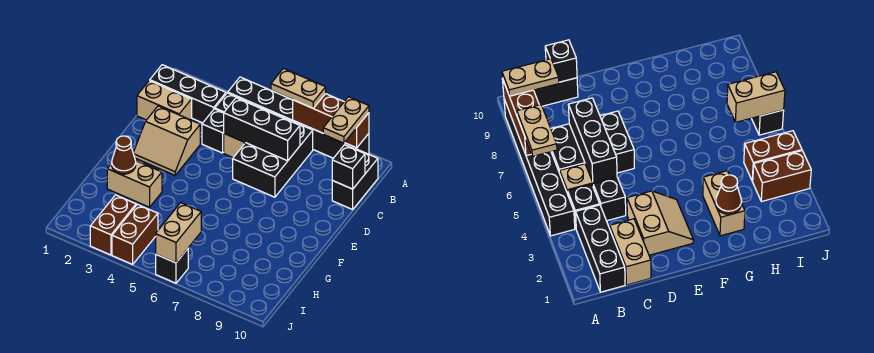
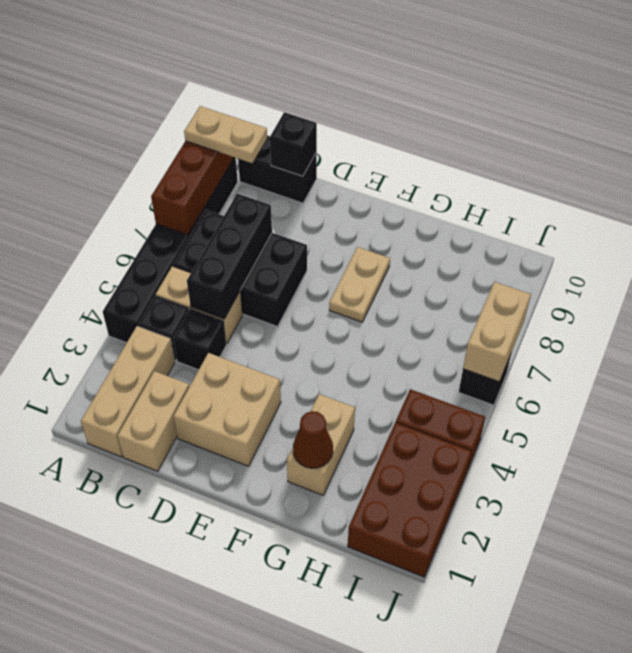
tan plate A6:A7 level 3 -> tan plate F7:F8 level 1
black brick B1:B3 level 1 -> tan brick B1:B3 level 1
tan slope D2:E3 level 1 top D -> tan brick D2:E3 level 1
brown brick I3:J3 level 1 -> brown brick I1:J3 level 1
tan brick I6:J6 level 2 -> tan brick J6:J7 level 2

